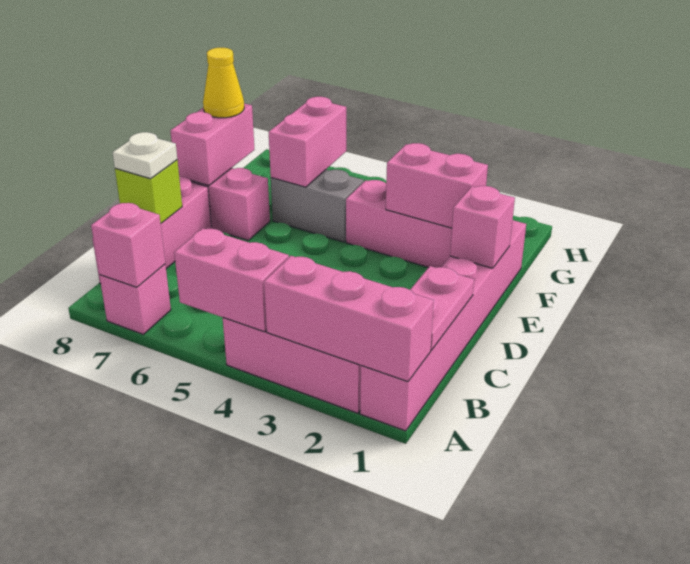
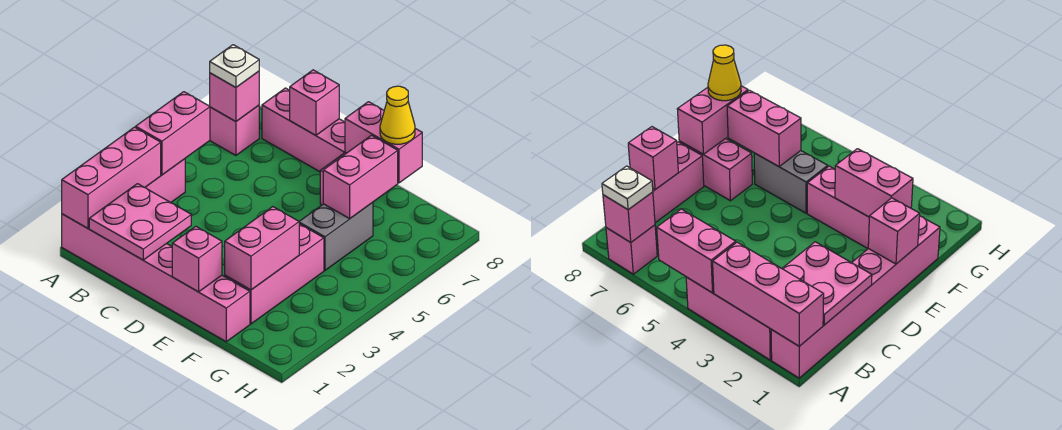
pink plate B1:C1 level 2 -> pink plate B1:C2 level 2
lime brick C8 level 2 -> pink brick C8 level 2
white plate C8 level 3 -> white plate A7 level 3
pink brick F6:G6 level 2 -> pink brick F6:F7 level 2

